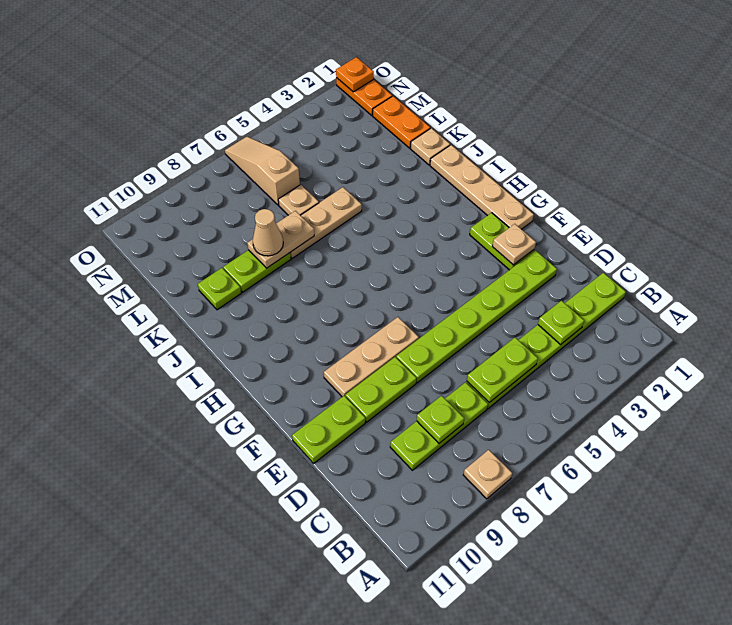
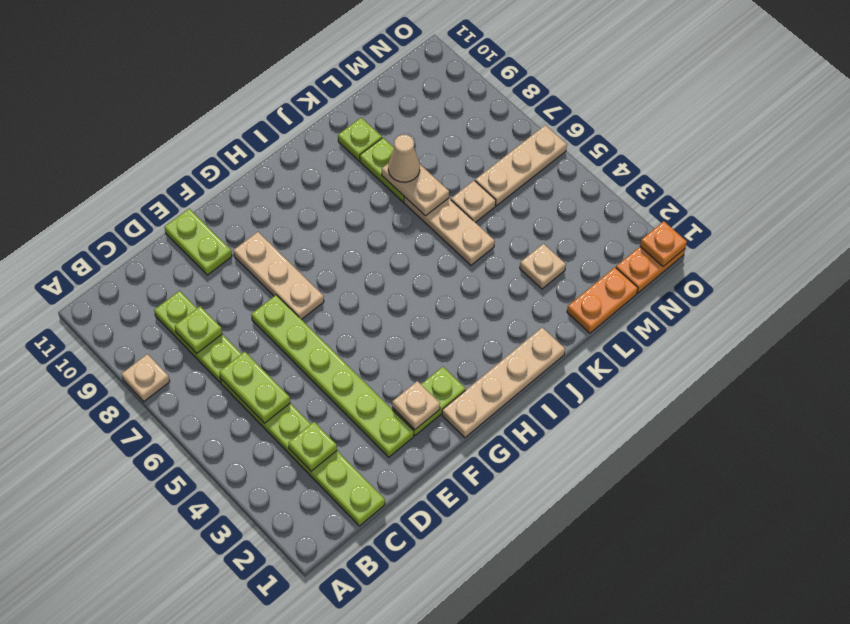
lime plate E8:E9 level 1 -> none
tan plate K1 level 1 -> tan plate L3 level 1
tan slope M6:O6 level 1 top M -> tan plate M6:O6 level 1

